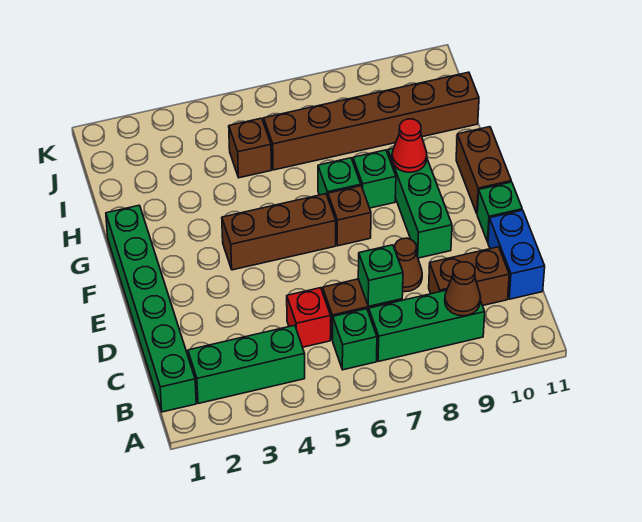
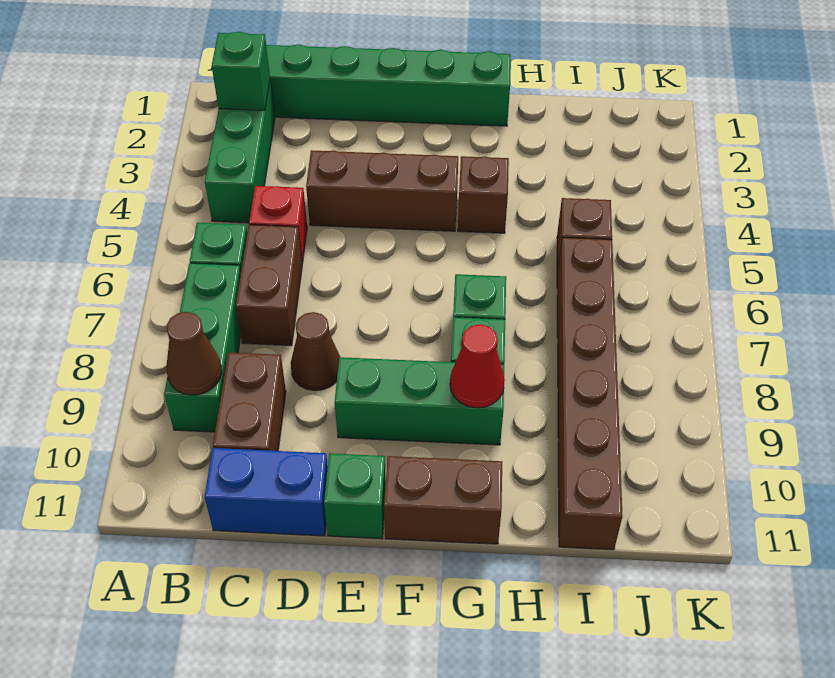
green brick C7 level 2 -> green brick B2 level 2
brown brick F4:F6 level 1 -> brown brick D4:F4 level 1
brown brick F7 level 1 -> brown brick G4 level 1

